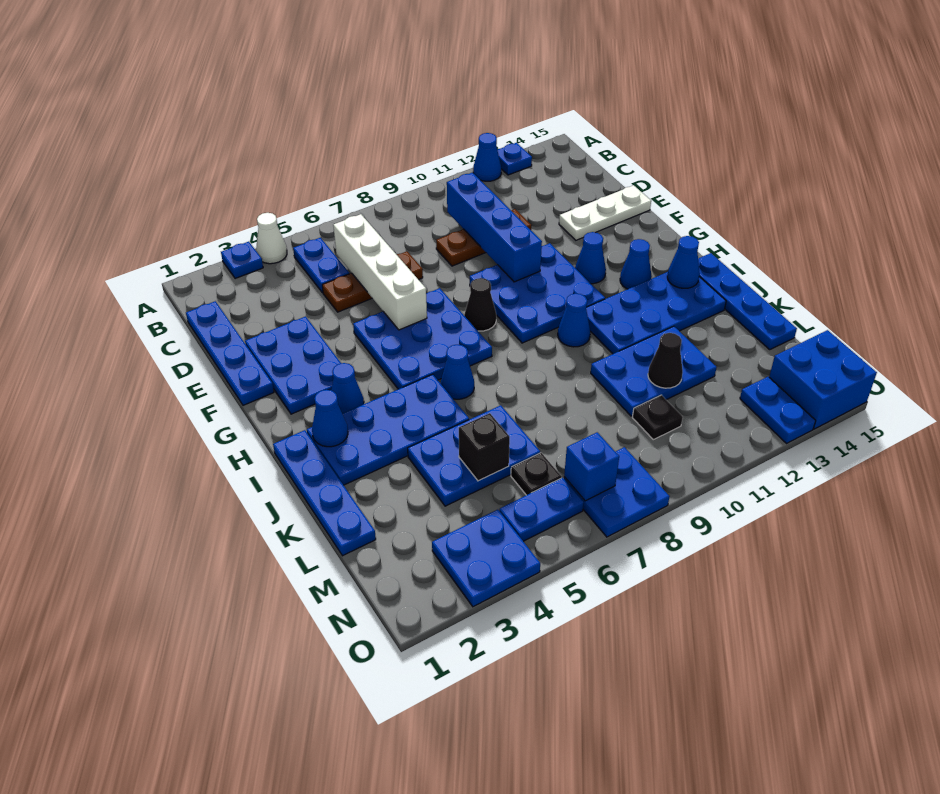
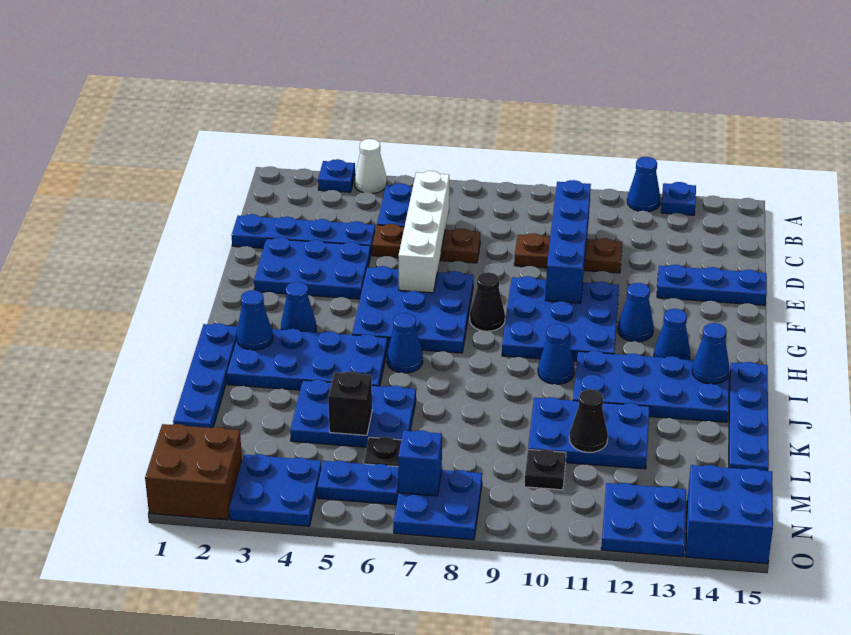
blue plate C1:F1 level 1 -> blue plate D1:D4 level 1
blue plate E2:G3 level 1 -> blue plate E2:F4 level 1
white plate E13:E15 level 1 -> blue plate E13:E15 level 1
none -> brown brick N1:O2 level 1
blue plate N13:O13 level 1 -> blue plate N12:O13 level 1

